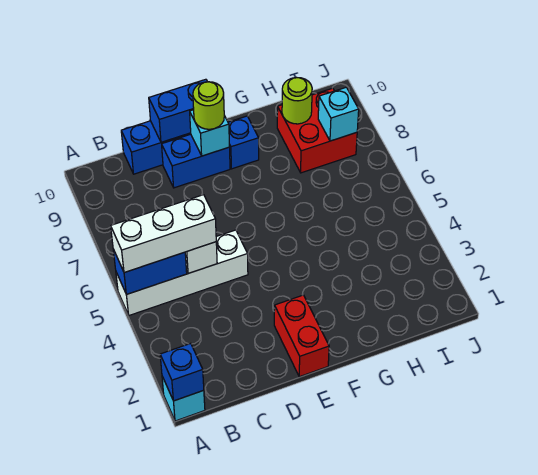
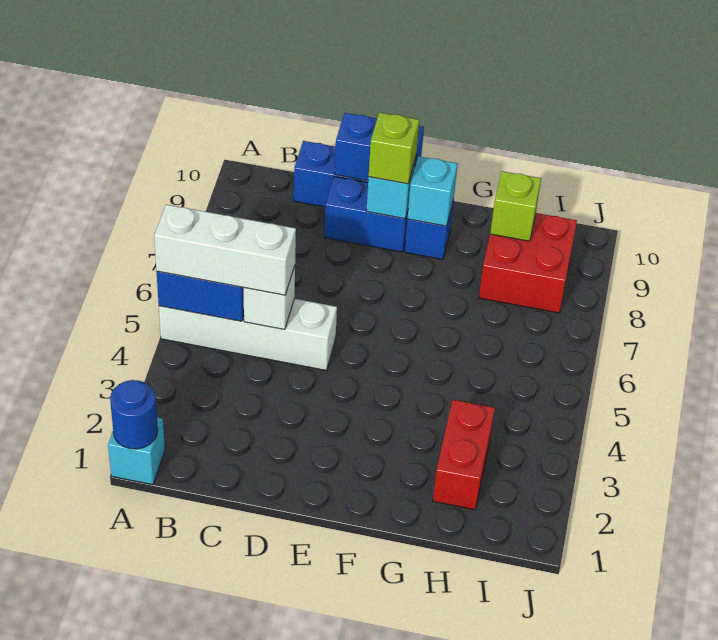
blue brick A1 level 2 -> blue round brick A1 level 2
red brick E1:E2 level 1 -> red brick H2:H3 level 1
lime round brick E9 level 3 -> lime brick E9 level 3
lime round brick H9 level 2 -> lime brick H9 level 2
cyan brick I8 level 2 -> cyan brick F9 level 2

